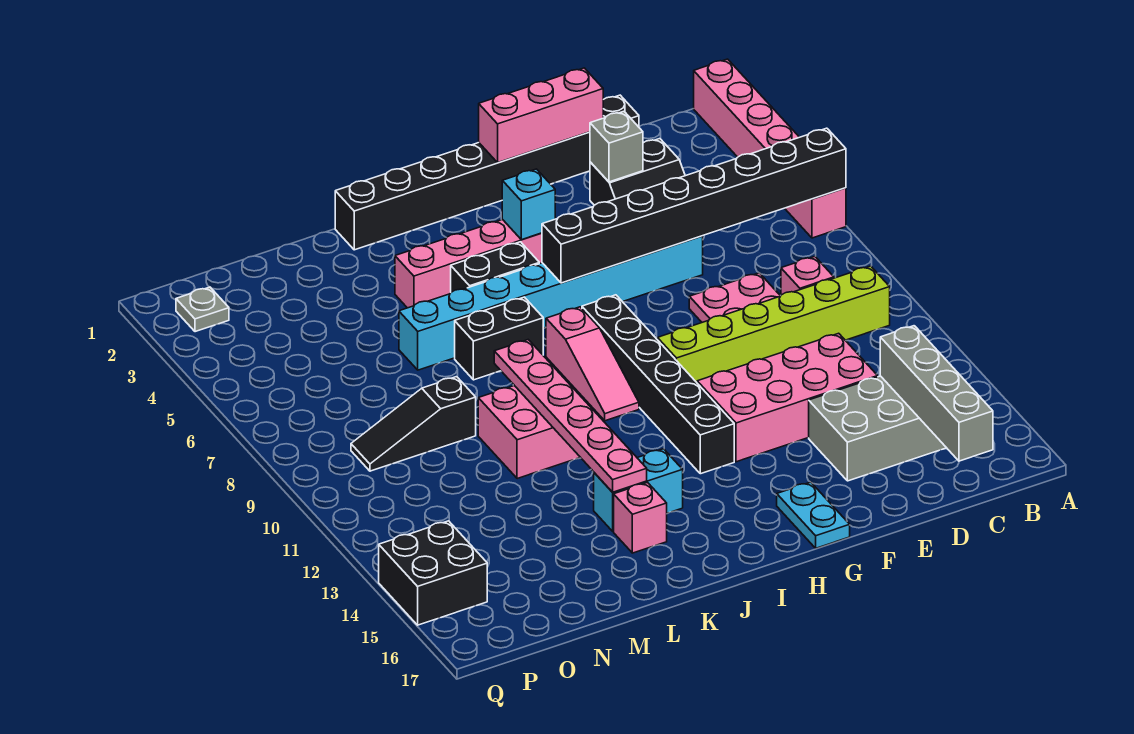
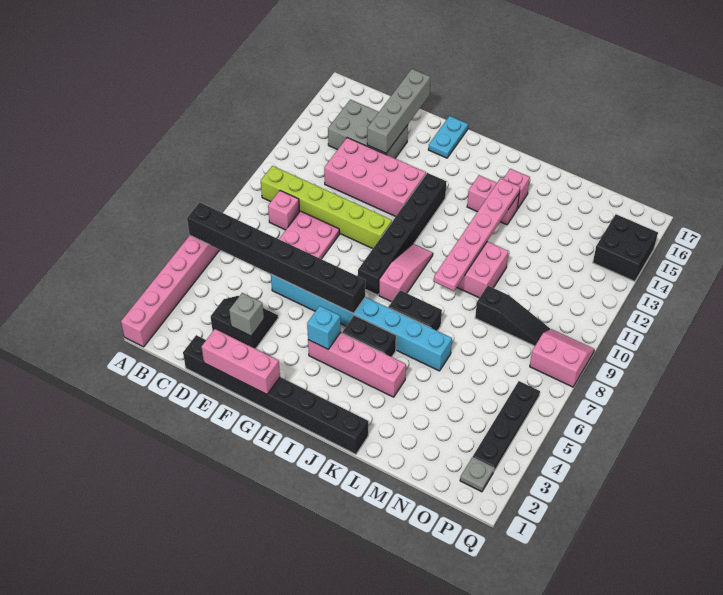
grey brick C14:C17 level 2 -> grey brick E14:E17 level 2
cyan brick J14:K14 level 1 -> pink brick J14:K14 level 1
none -> black plate P3:P6 level 1
none -> pink slope P8:Q9 level 1 top 8

